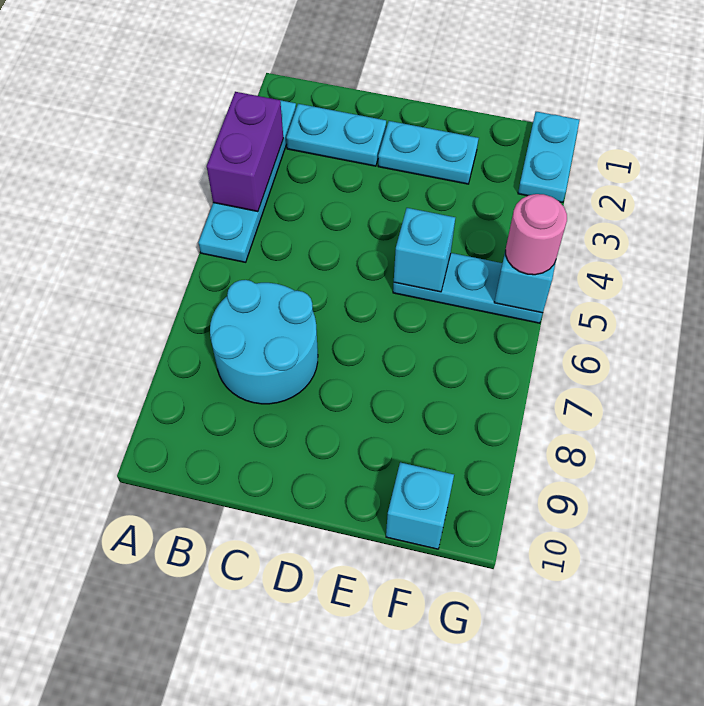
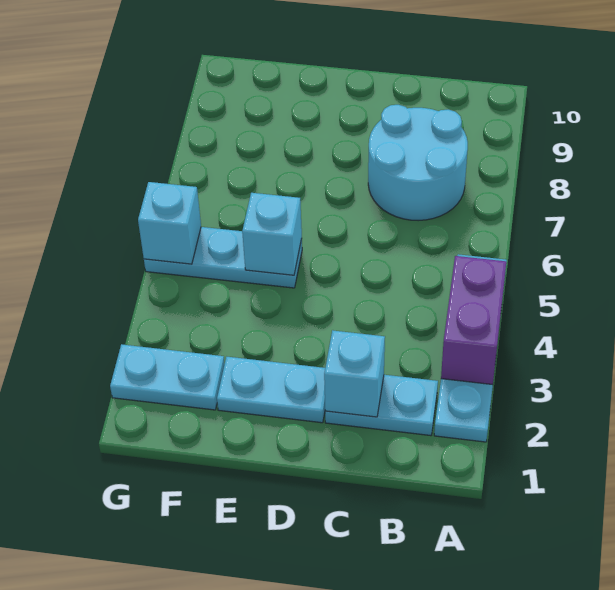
cyan brick F10 level 1 -> cyan brick C2 level 2
cyan plate G1:G2 level 1 -> cyan plate F2:G2 level 1
pink round brick G5 level 3 -> none

